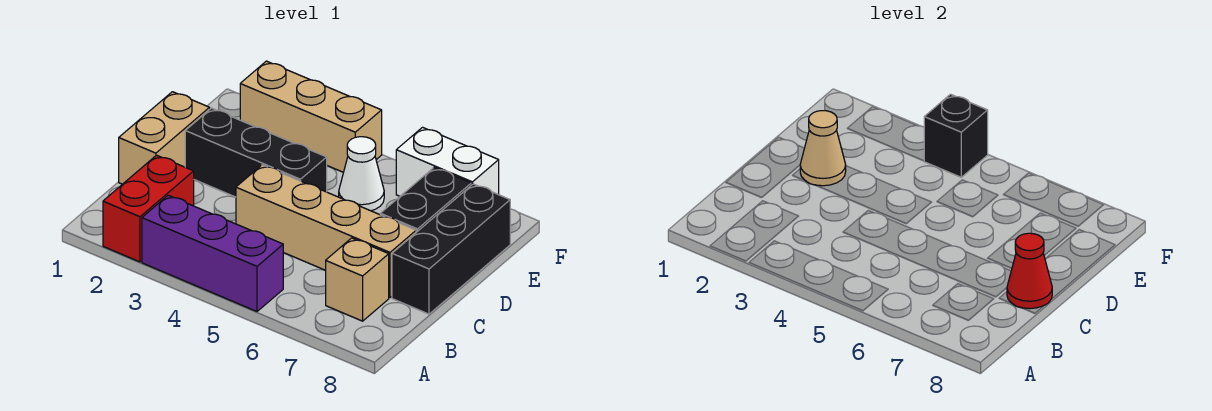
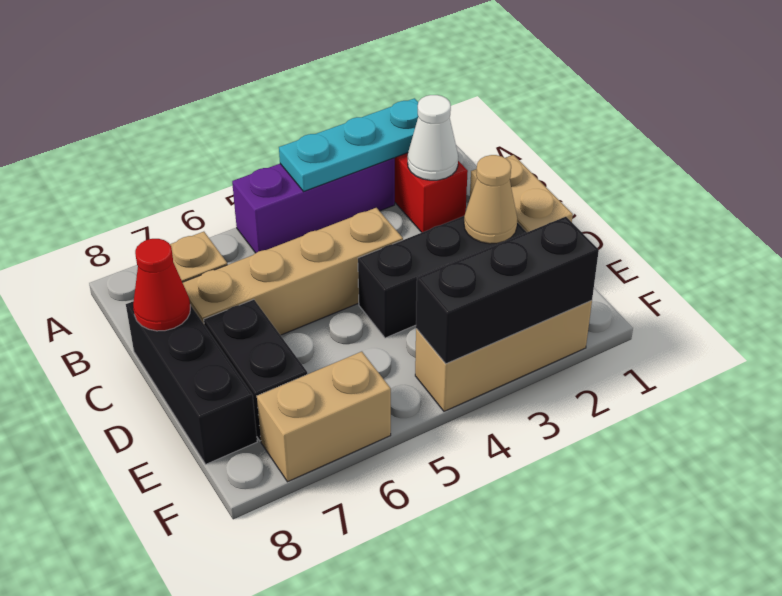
none -> cyan plate A2:A4 level 2
white cone E5 level 1 -> white cone B2 level 2
black brick F4 level 2 -> black brick F2:F4 level 2
white brick F6:F7 level 1 -> tan brick F6:F7 level 1

